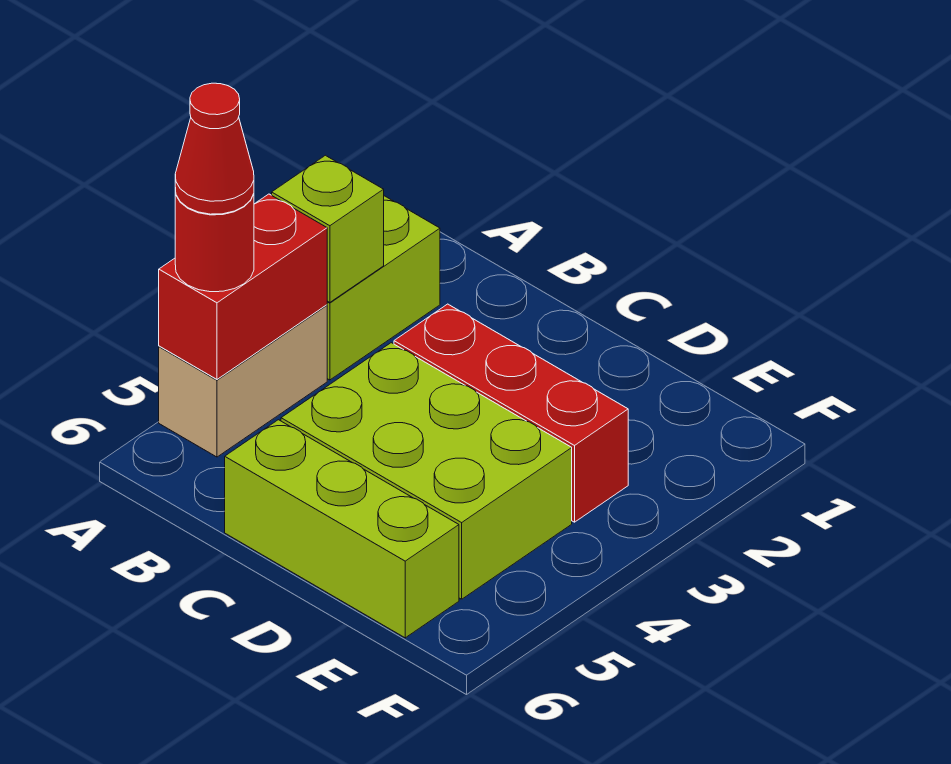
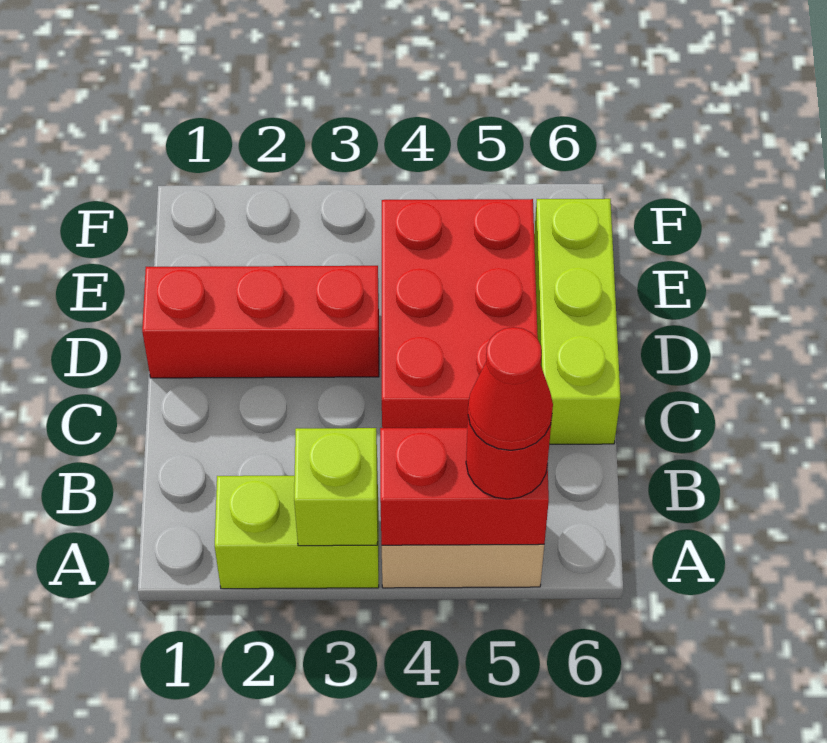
red brick C3:E3 level 1 -> red brick D1:D3 level 1
lime brick C4:E5 level 1 -> red brick C4:E5 level 1

